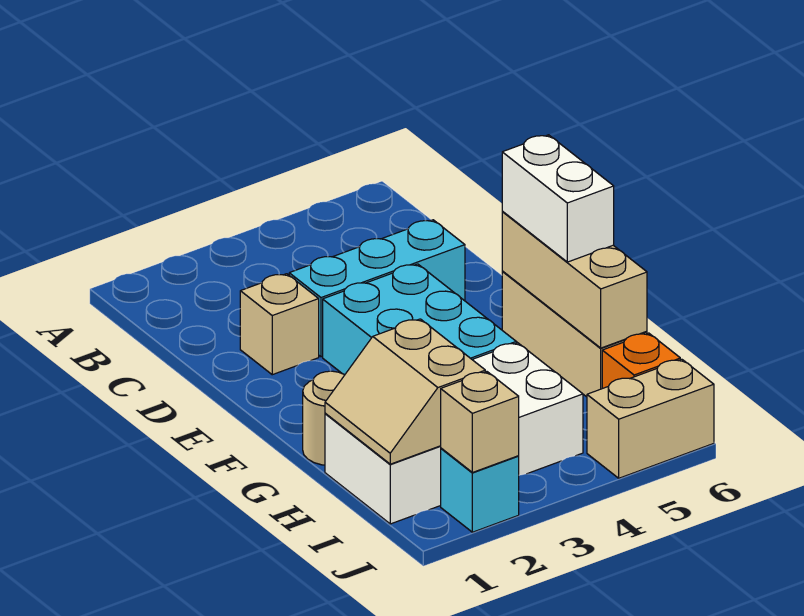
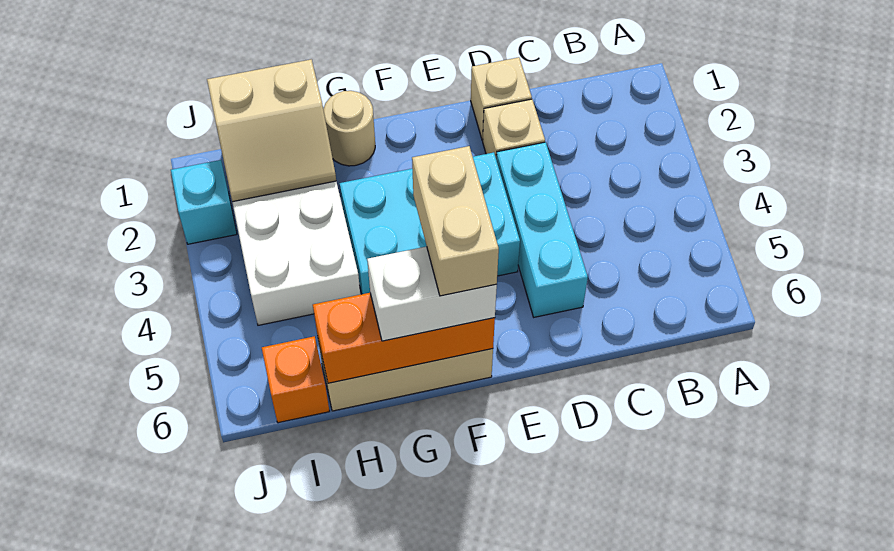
tan brick F6:H6 level 2 -> orange brick F6:H6 level 2
tan slope H1:I2 level 2 top 2 -> tan slope H1:I2 level 2 top 1
tan brick J2 level 2 -> tan brick D1 level 1
tan brick J5:J6 level 1 -> tan brick F5:F6 level 4

